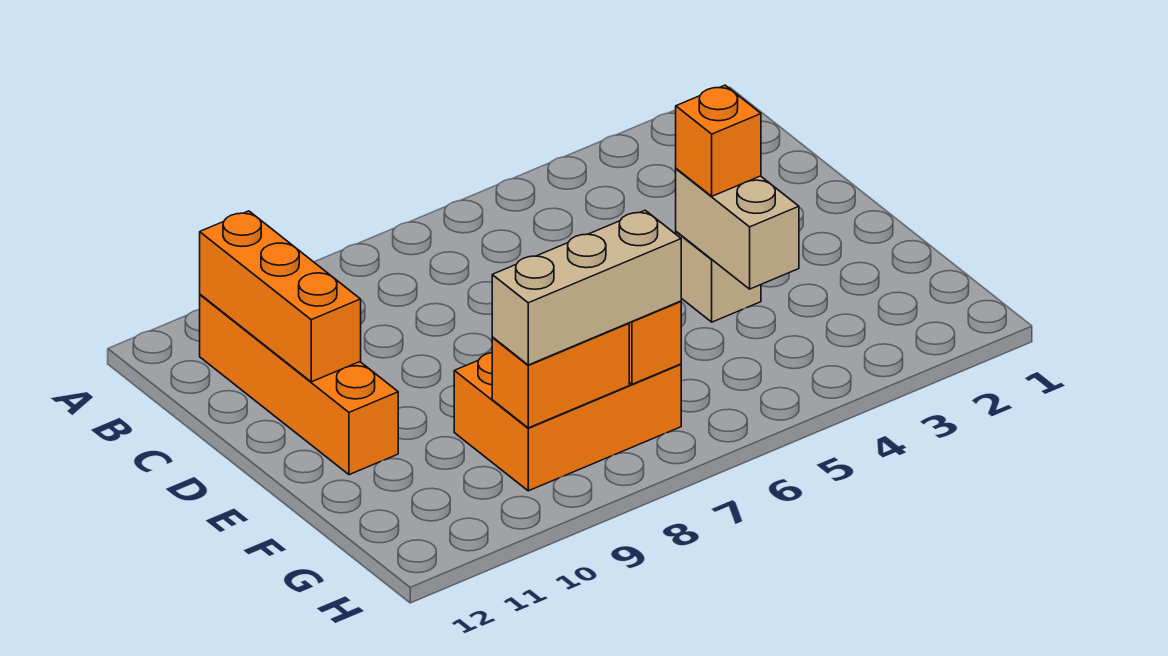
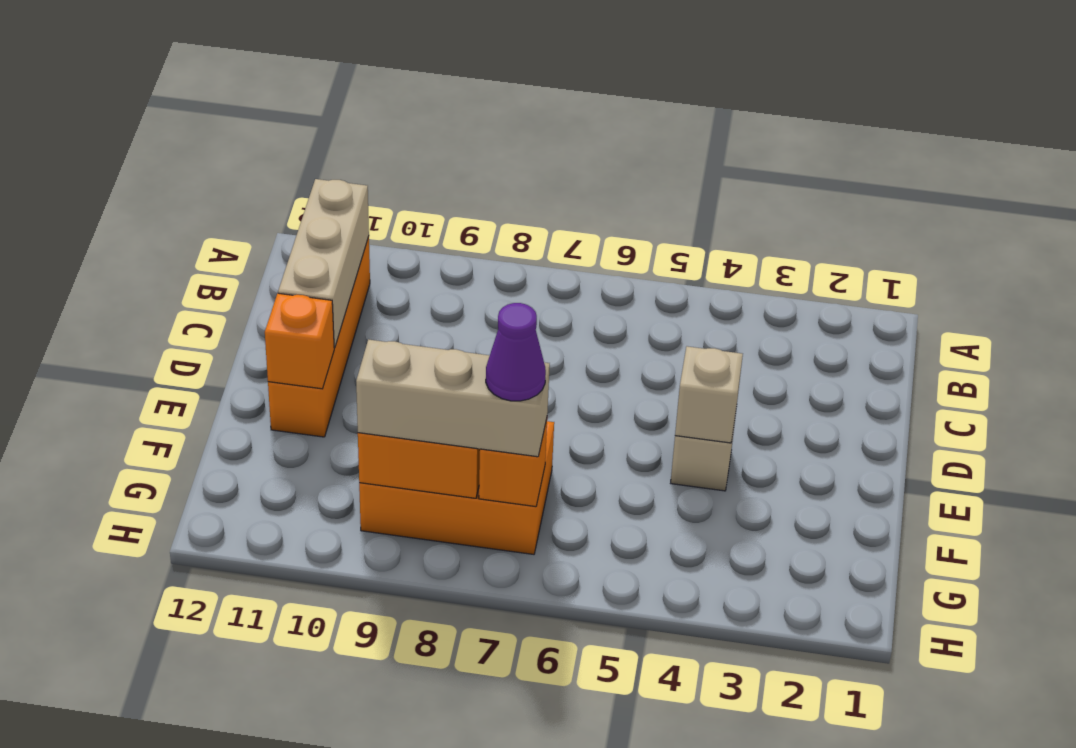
orange brick B11:D11 level 2 -> tan brick B11:D11 level 2
tan brick E4:F4 level 2 -> tan brick E4 level 2
orange brick E4 level 3 -> orange brick E11 level 2
none -> purple cone G7 level 4

